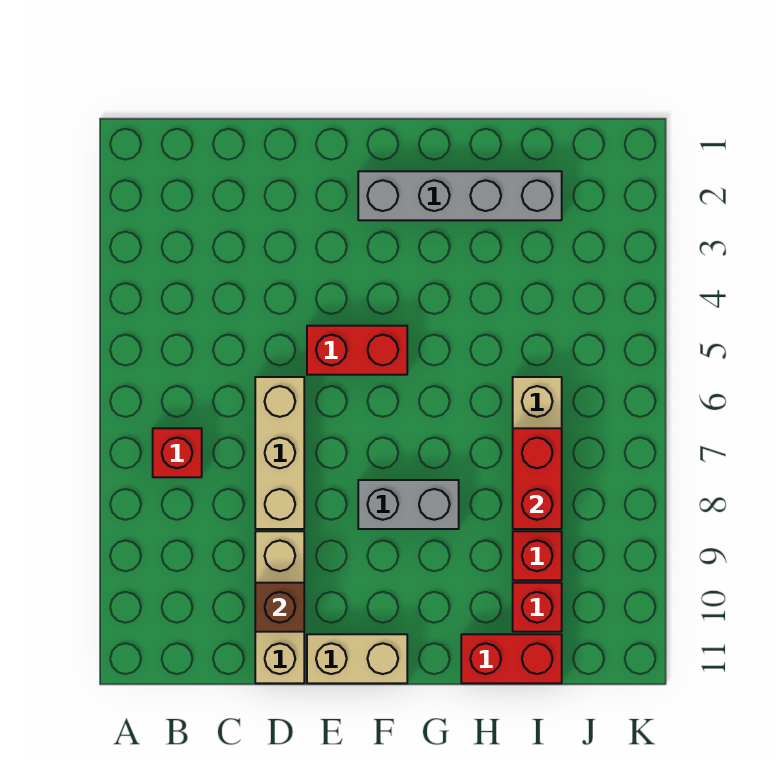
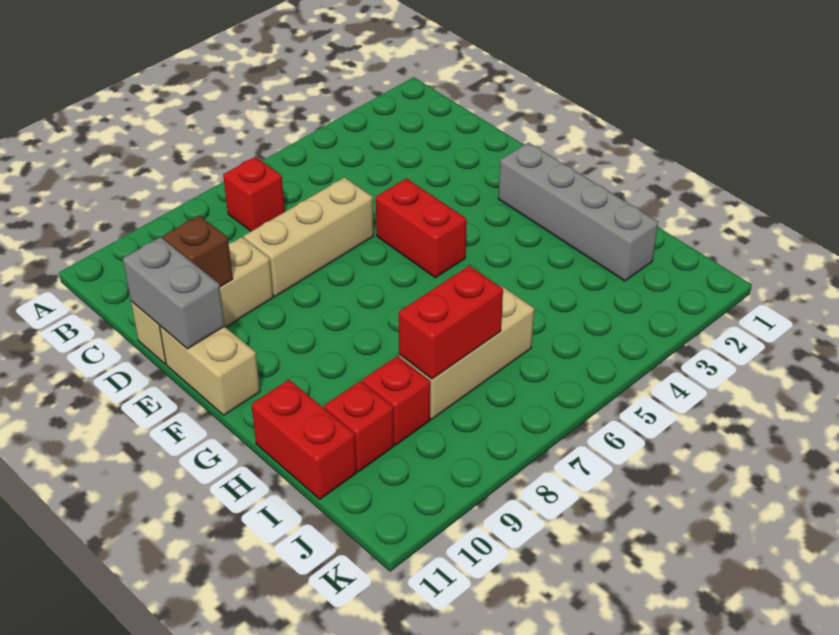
grey brick F8:G8 level 1 -> grey brick D11:E11 level 2

